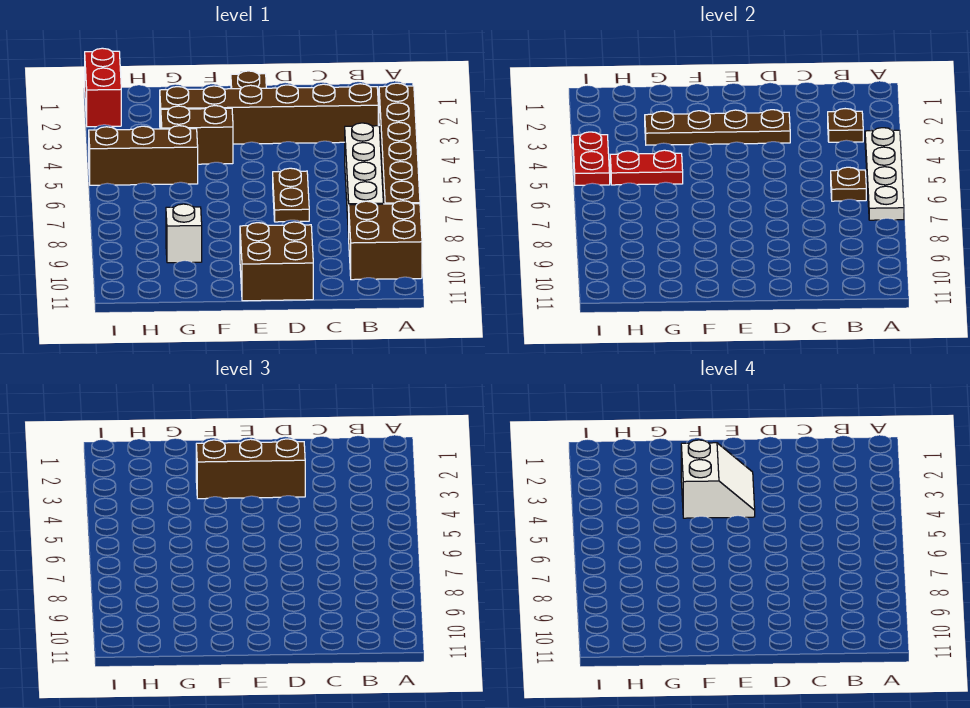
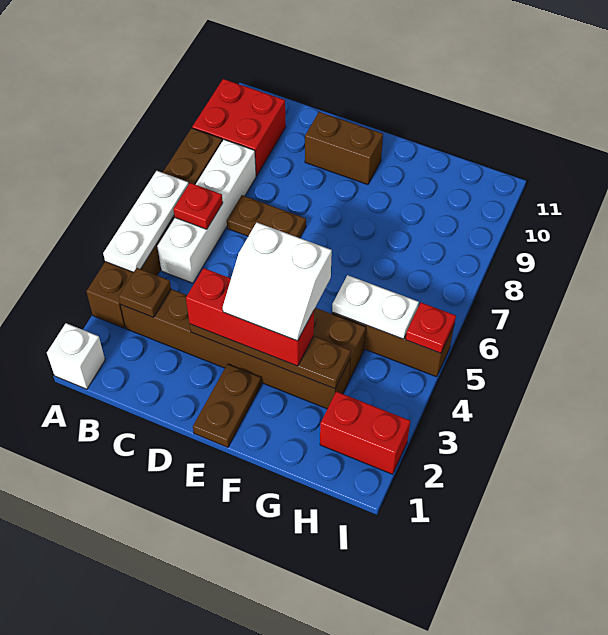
white plate A4:A7 level 2 -> white plate A4:A6 level 2
brown brick A9:B10 level 1 -> red brick A9:B10 level 1
brown plate B6 level 2 -> red plate B6 level 2
brown brick D3:F3 level 3 -> red brick D3:F3 level 3
brown plate D6:D7 level 1 -> brown plate C7:D7 level 1
brown brick D10:E11 level 1 -> brown brick D10:E10 level 1
white slope E3:F4 level 4 top F -> white slope E3:F4 level 4 top 4
red plate G5:H5 level 2 -> white plate G5:H5 level 2
white brick G9 level 1 -> white brick A1 level 1
red brick I1:I2 level 1 -> red brick H2:I2 level 1
red plate I4:I5 level 2 -> red plate I5 level 2

